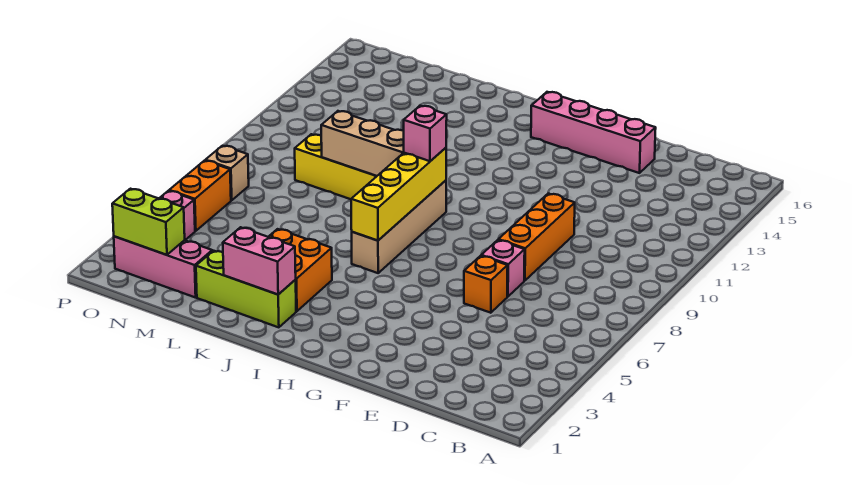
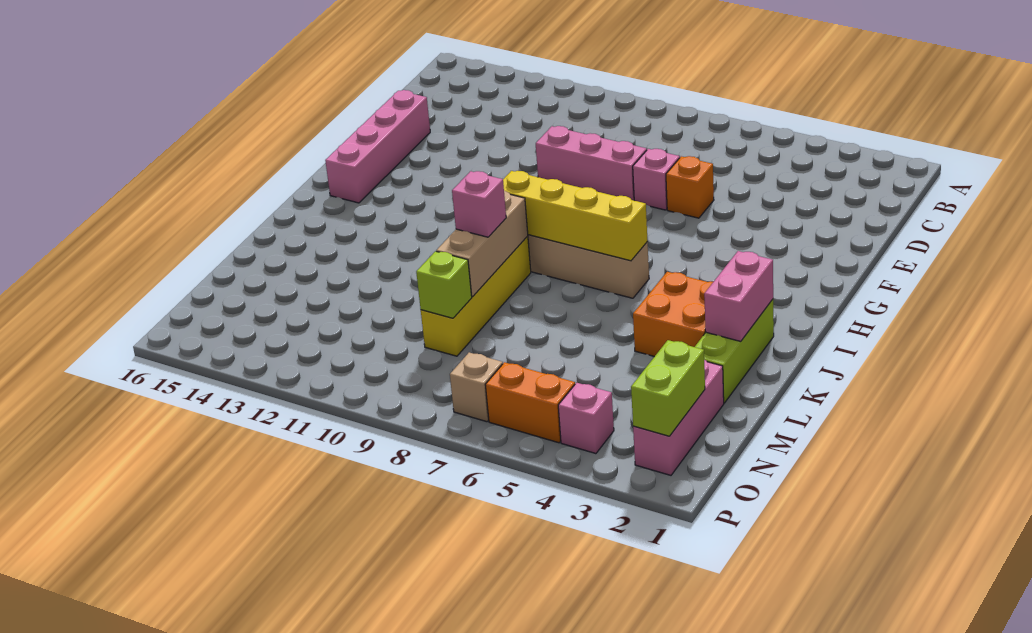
orange brick E8:E10 level 1 -> pink brick E8:E10 level 1
pink brick I9 level 3 -> pink brick K9 level 3
none -> lime brick M9 level 2

